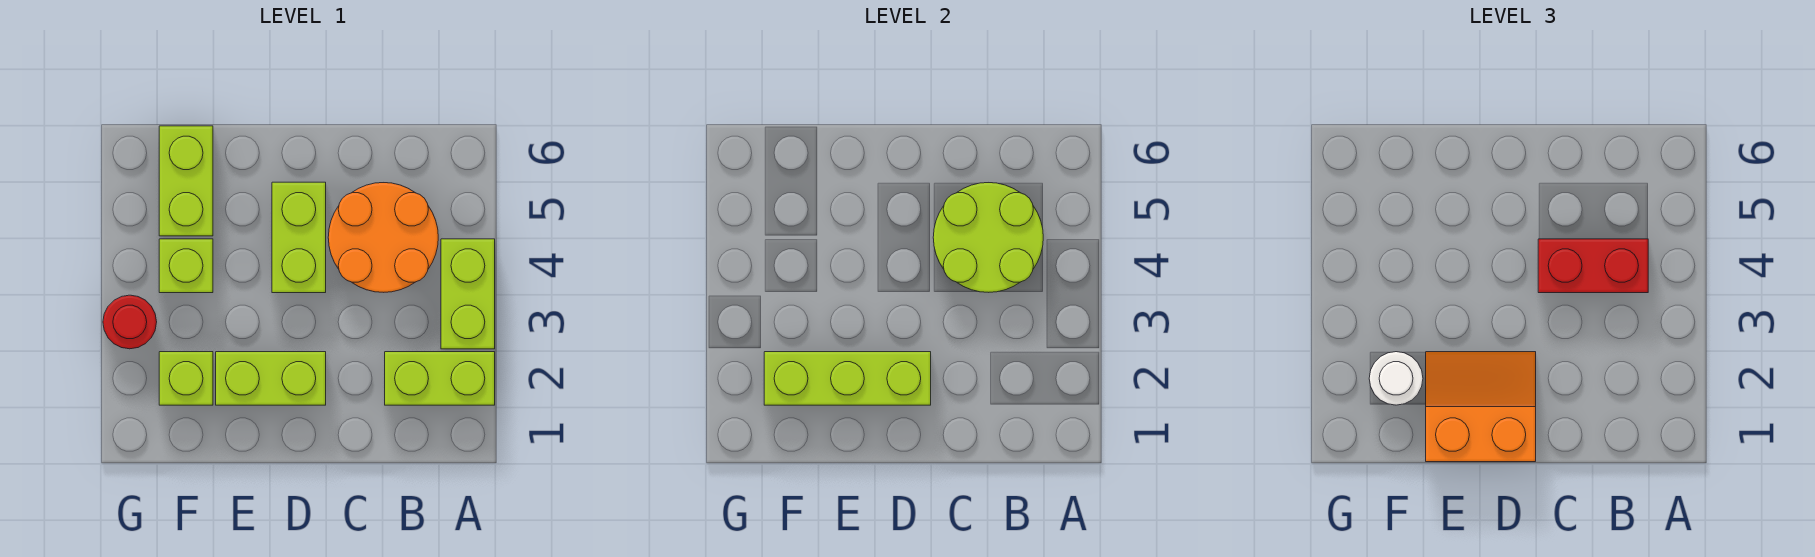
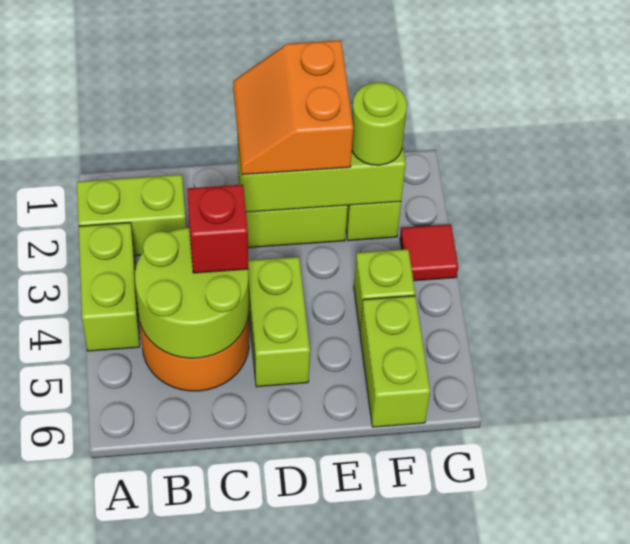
red brick B4:C4 level 3 -> red brick C4 level 3
orange slope D1:E2 level 3 top 1 -> orange slope D1:E2 level 3 top E
white round brick F2 level 3 -> lime round brick F2 level 3
red round brick G3 level 1 -> red tile G3 level 1

